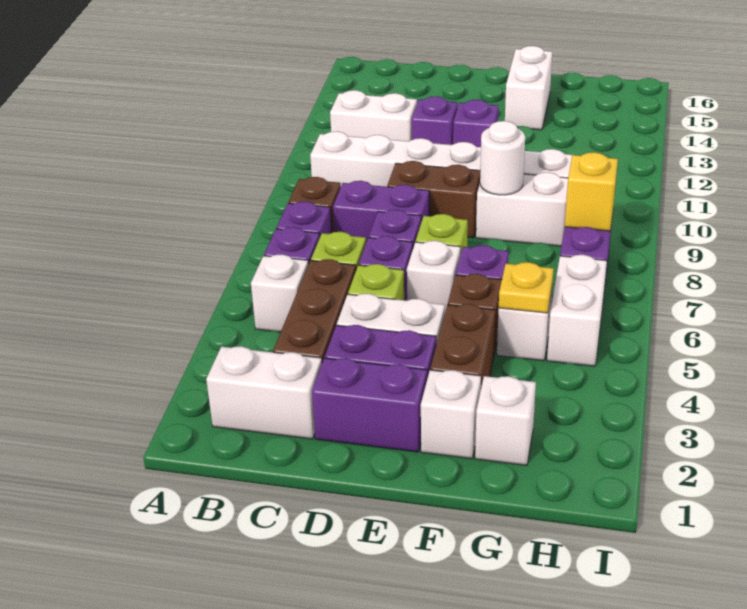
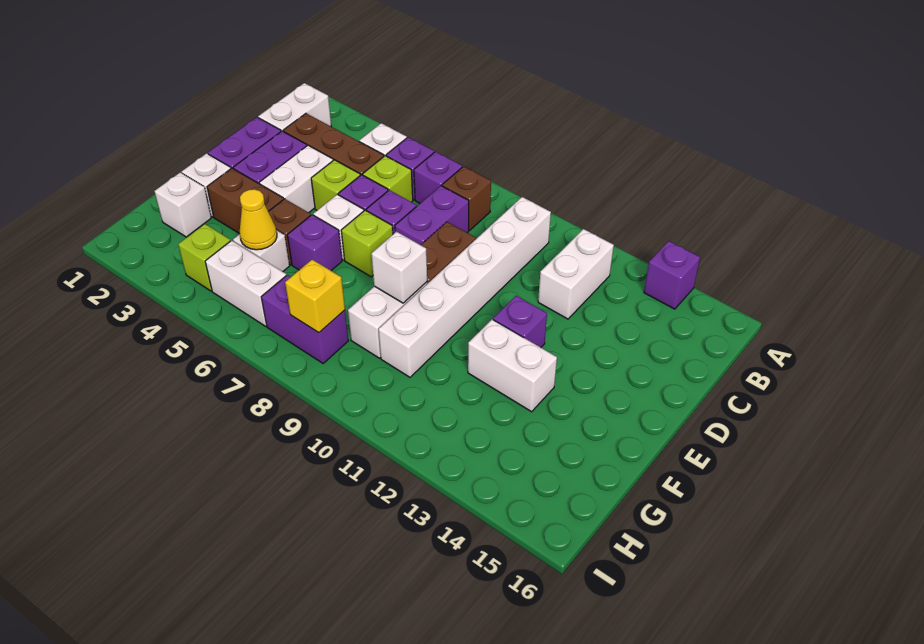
purple brick D12 level 1 -> purple brick A14 level 1
white round brick F9 level 2 -> white brick F9 level 2
white brick F14:F15 level 1 -> white brick F12:F13 level 1
yellow plate G5 level 2 -> yellow cone G5 level 2
none -> lime brick H4 level 1

